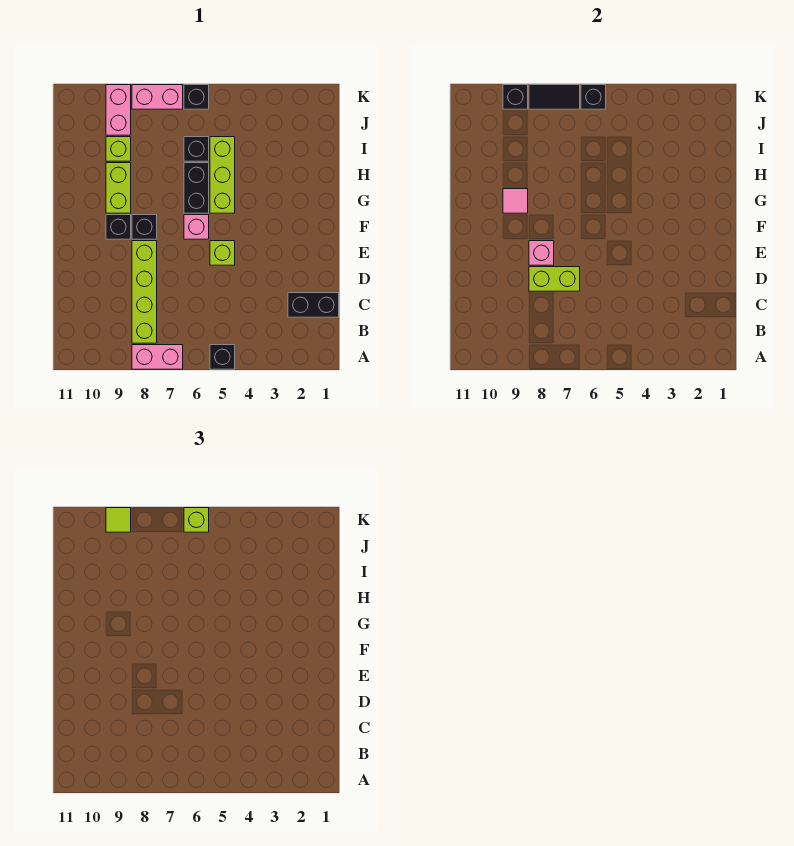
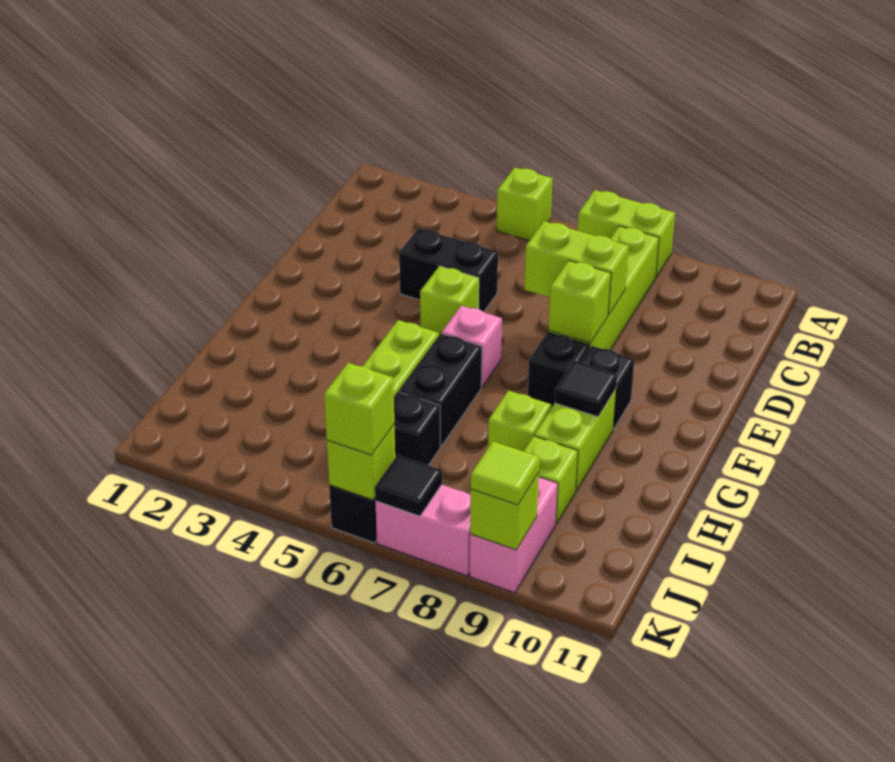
black brick A5 level 1 -> lime brick A5 level 1
pink brick A7:A8 level 1 -> lime brick A7:A8 level 1
black brick C1:C2 level 1 -> black brick D4:D5 level 1
pink brick E8 level 2 -> lime brick E8 level 2
pink tile G9 level 2 -> black tile G9 level 2
none -> lime brick H8 level 1
black brick K6 level 2 -> lime brick K6 level 2
black tile K7:K8 level 2 -> black tile K7 level 2
black brick K9 level 2 -> lime brick K9 level 2

